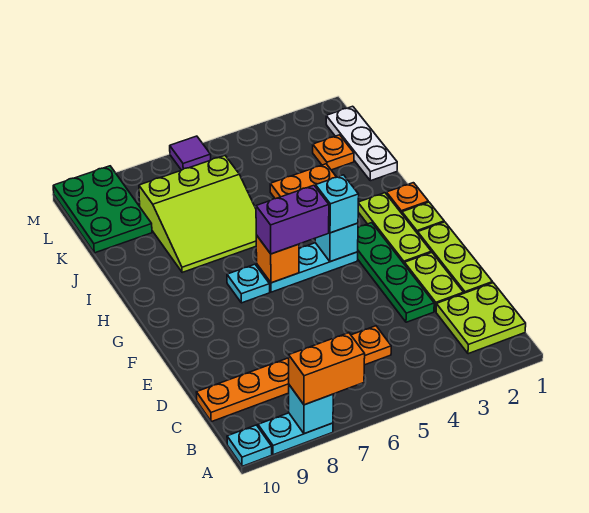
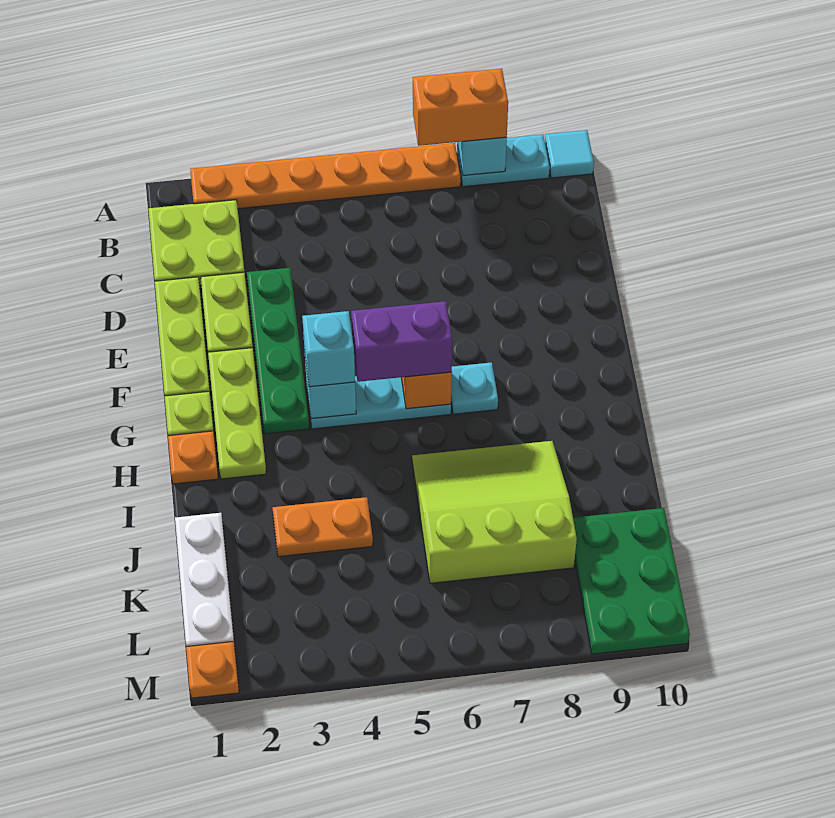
cyan plate A10 level 1 -> cyan tile A10 level 1
orange plate C5:C10 level 1 -> orange plate A2:A7 level 1
orange plate K2 level 1 -> orange plate M1 level 1
purple tile M6 level 1 -> none

